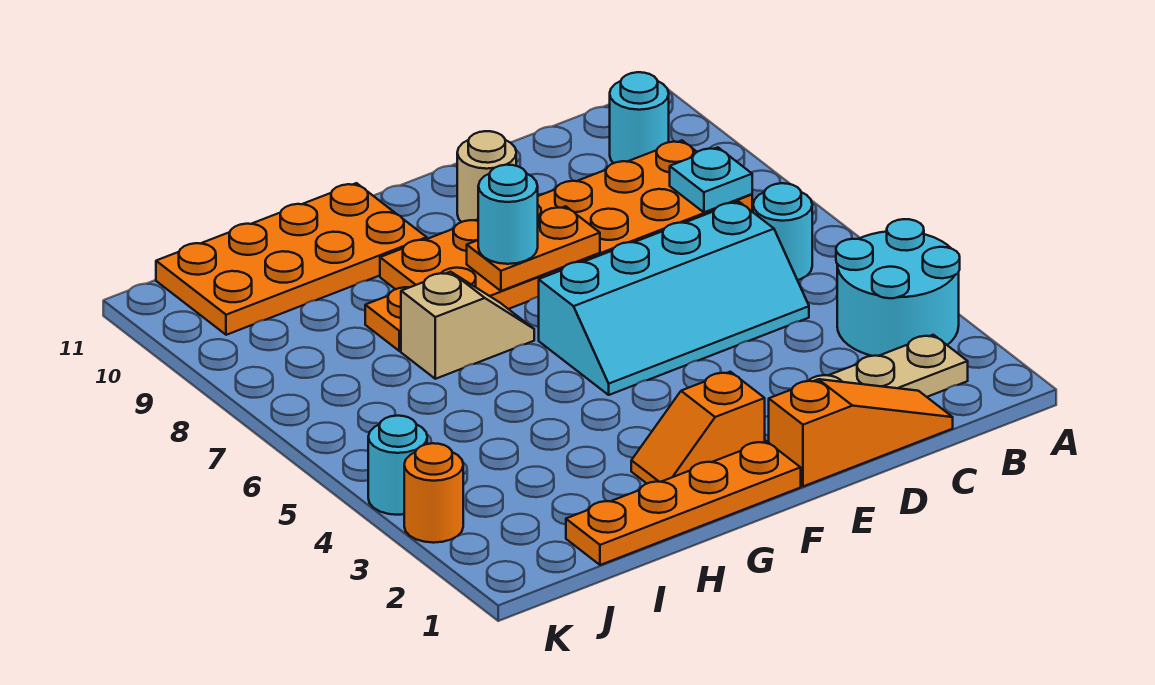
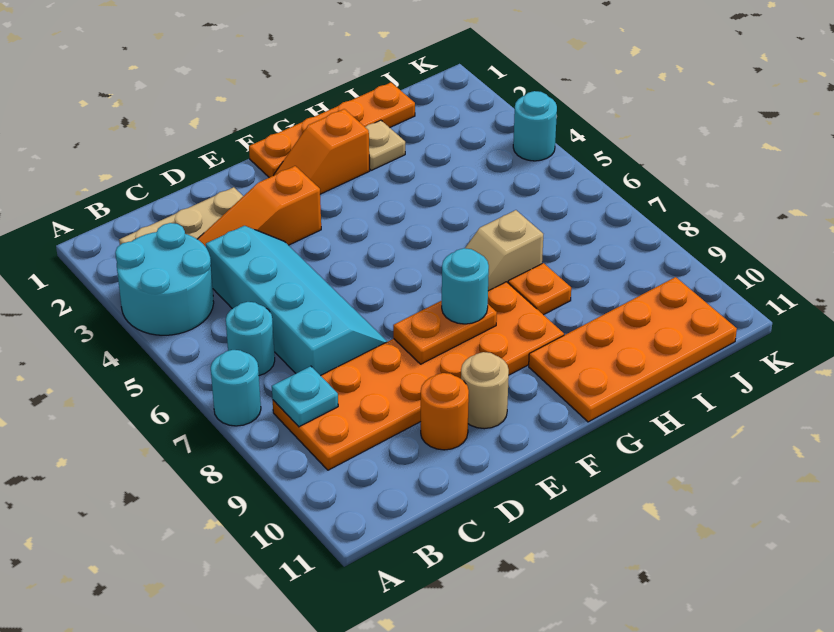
cyan round brick B10 level 1 -> cyan round brick A7 level 1
orange slope C1:E1 level 1 top E -> orange slope C3:E3 level 1 top E
cyan slope C5:F6 level 1 top 6 -> cyan slope C4:D7 level 1 top C
orange slope F2:G2 level 1 top F -> orange slope F2:G2 level 1 top G
none -> tan plate H2 level 1
orange round brick K3 level 1 -> orange round brick D10 level 1

